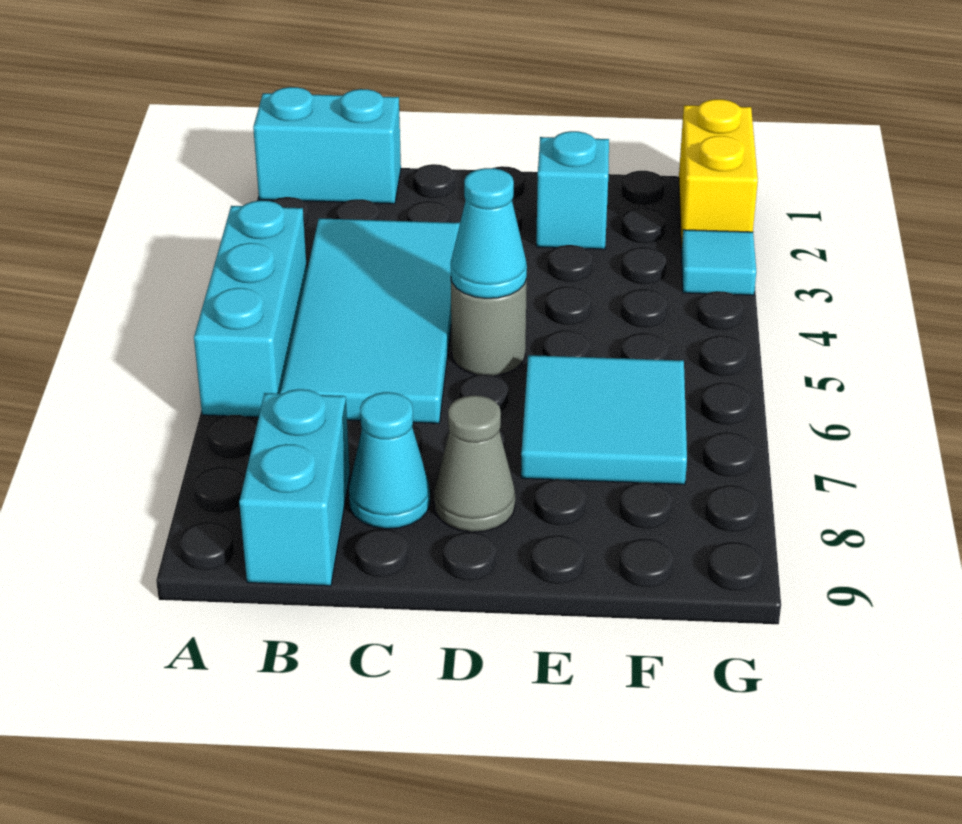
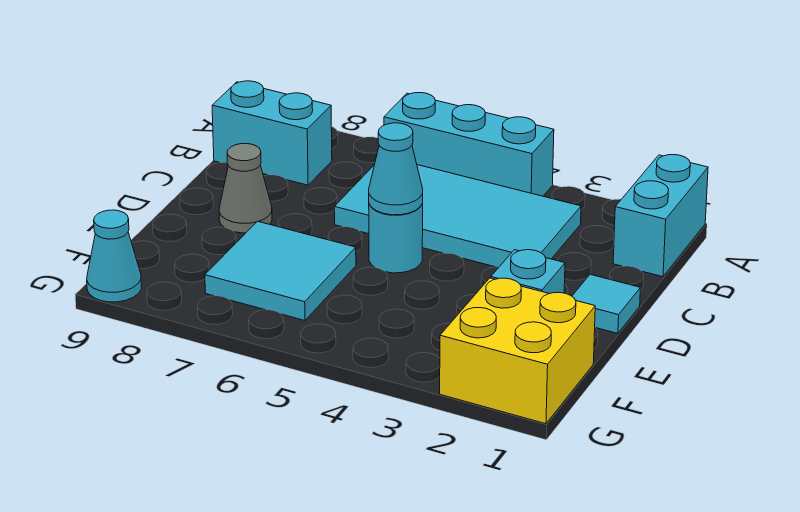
cyan cone C8 level 1 -> cyan cone G9 level 1
grey round brick D5 level 1 -> cyan round brick D5 level 1
yellow brick G1:G2 level 1 -> yellow brick F1:G2 level 1
cyan tile G3 level 1 -> cyan tile D1 level 1

